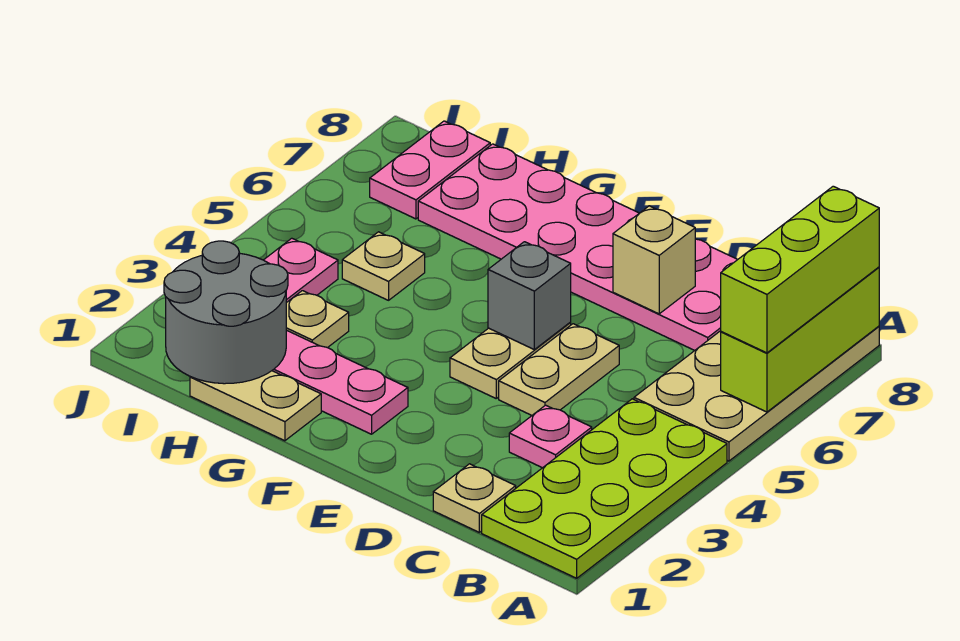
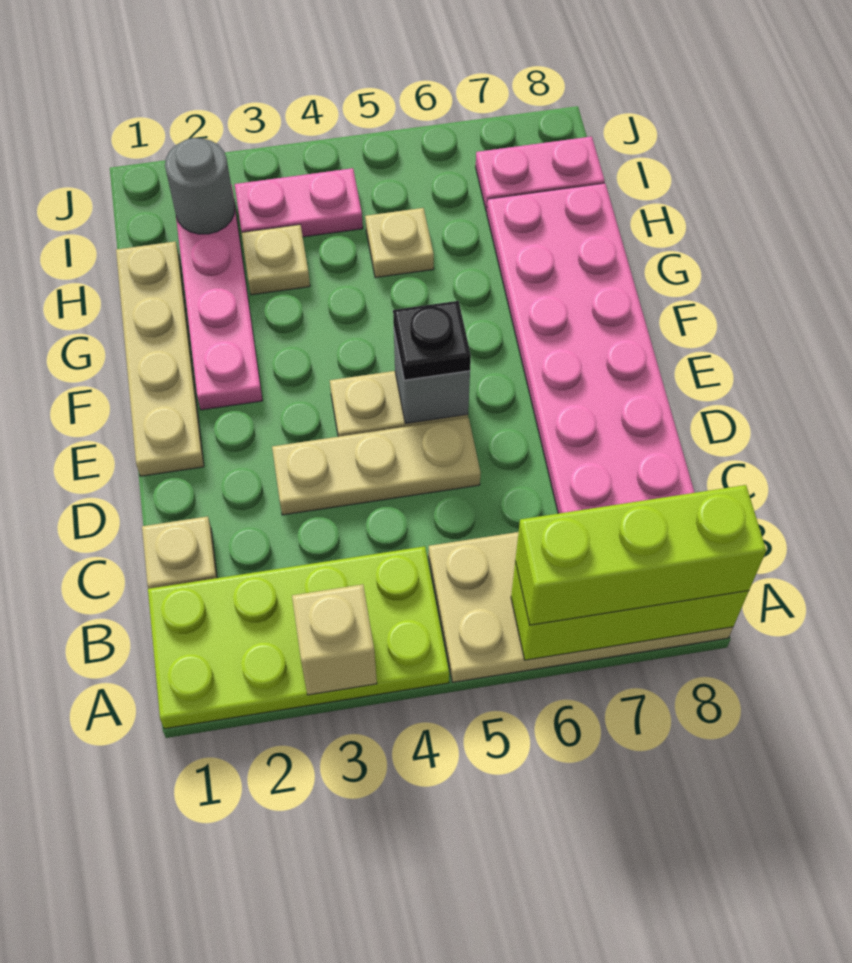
pink plate C3 level 1 -> none
tan plate D4:D5 level 1 -> tan plate D3:D5 level 1
tan brick D7 level 2 -> tan brick A3 level 2
none -> black plate E5 level 3
tan plate G1:H1 level 1 -> tan plate E1:H1 level 1
grey round brick H1:I2 level 2 -> grey round brick I2 level 2

